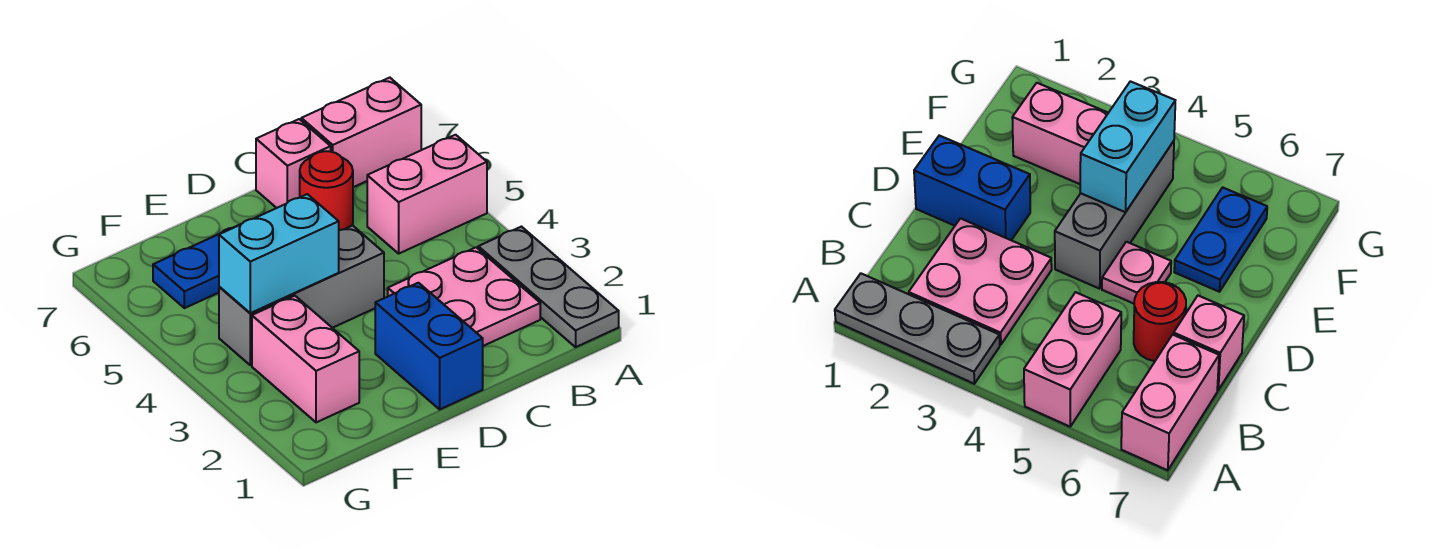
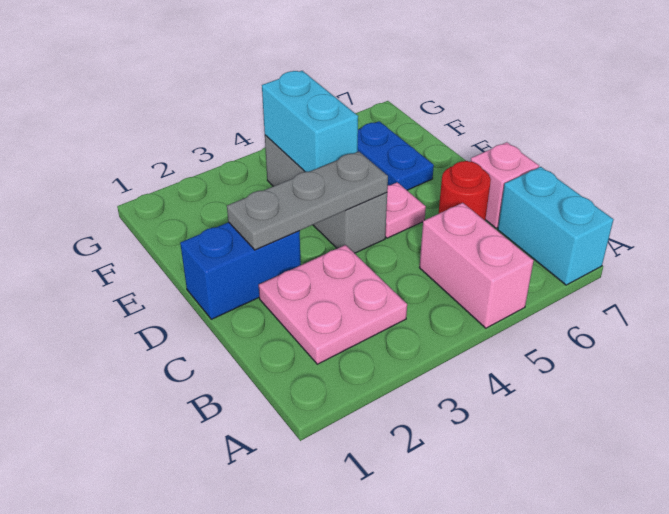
grey plate A1:A3 level 1 -> grey plate D2:D4 level 2
pink brick A7:B7 level 1 -> cyan brick A7:B7 level 1
pink brick F2:F3 level 1 -> none

